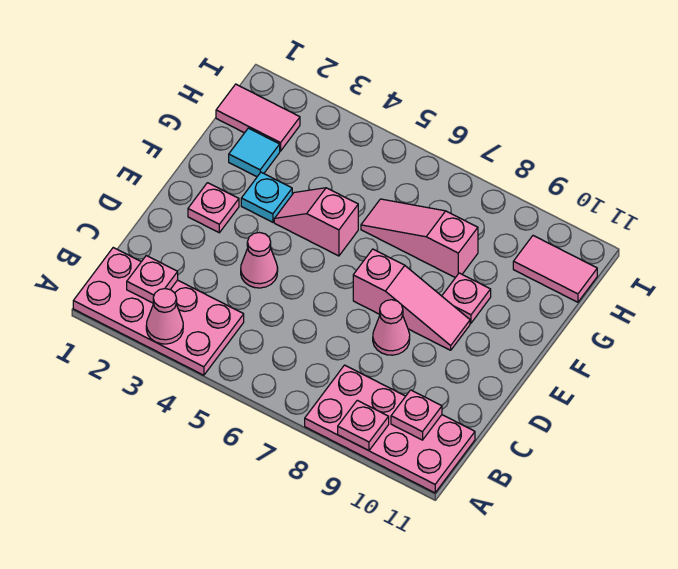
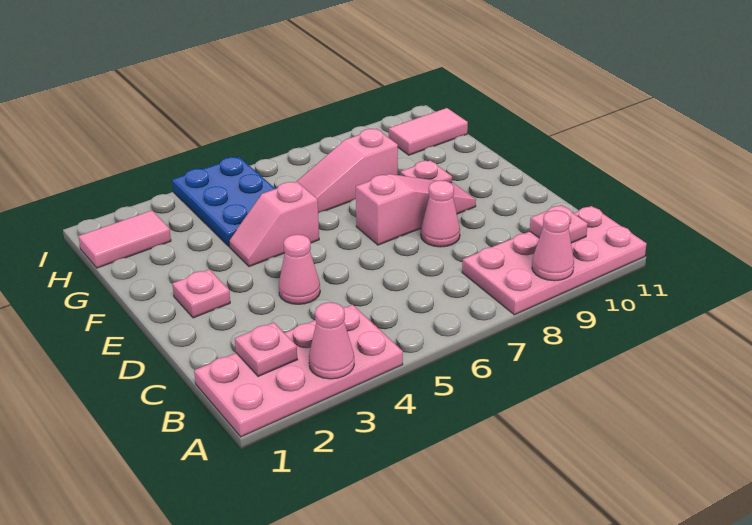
pink plate A9 level 2 -> pink cone A9 level 2
cyan plate F3 level 1 -> none
cyan tile G2 level 1 -> none
none -> blue plate G4:I5 level 1

